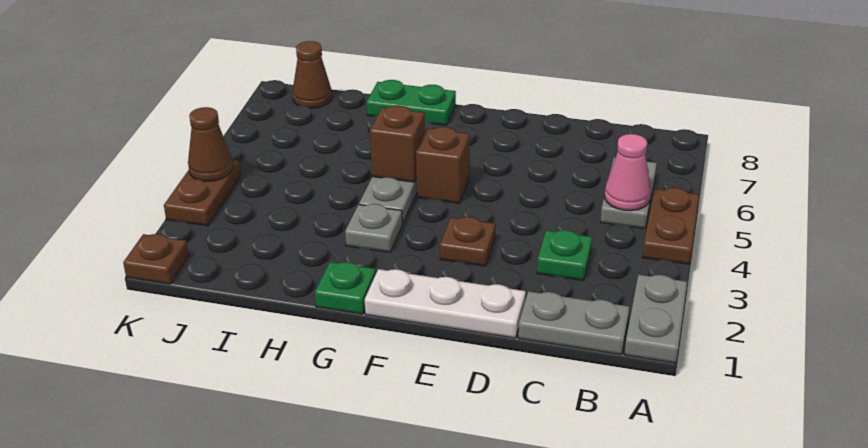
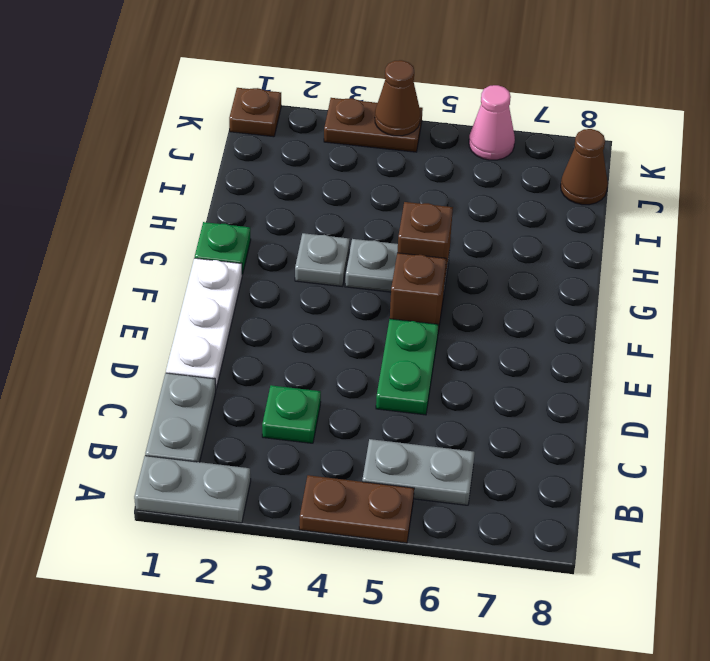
pink cone B5 level 2 -> pink cone K6 level 1
brown plate E3 level 1 -> none
green plate G8:H8 level 1 -> green plate D5:E5 level 1

